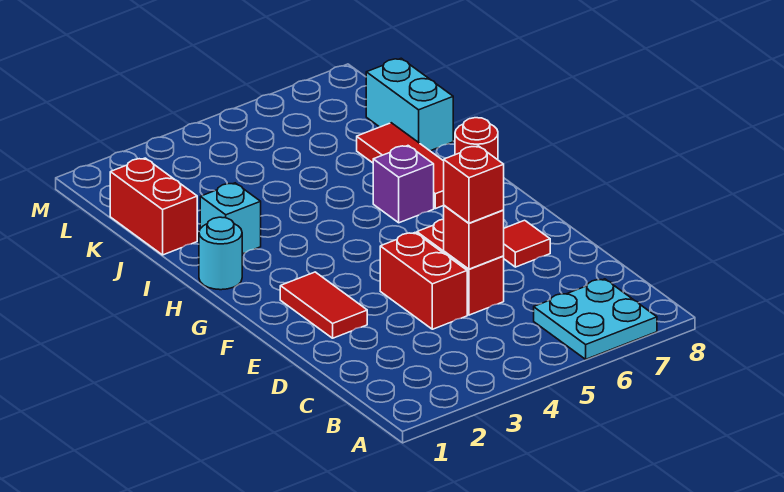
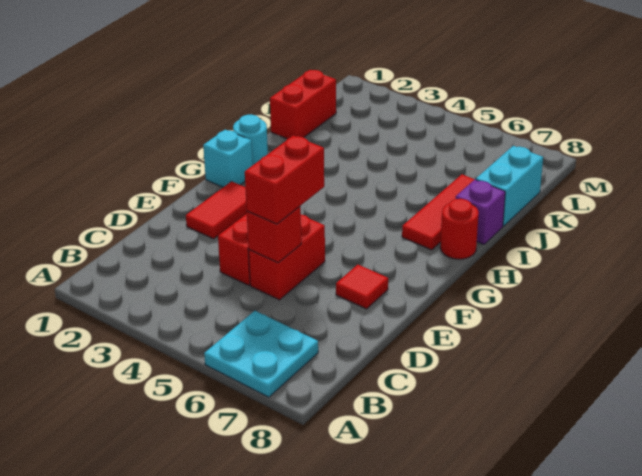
red brick D5 level 3 -> red brick D5:E5 level 3
purple brick H6 level 1 -> purple brick I8 level 1
cyan brick I2 level 1 -> cyan brick G1 level 1

